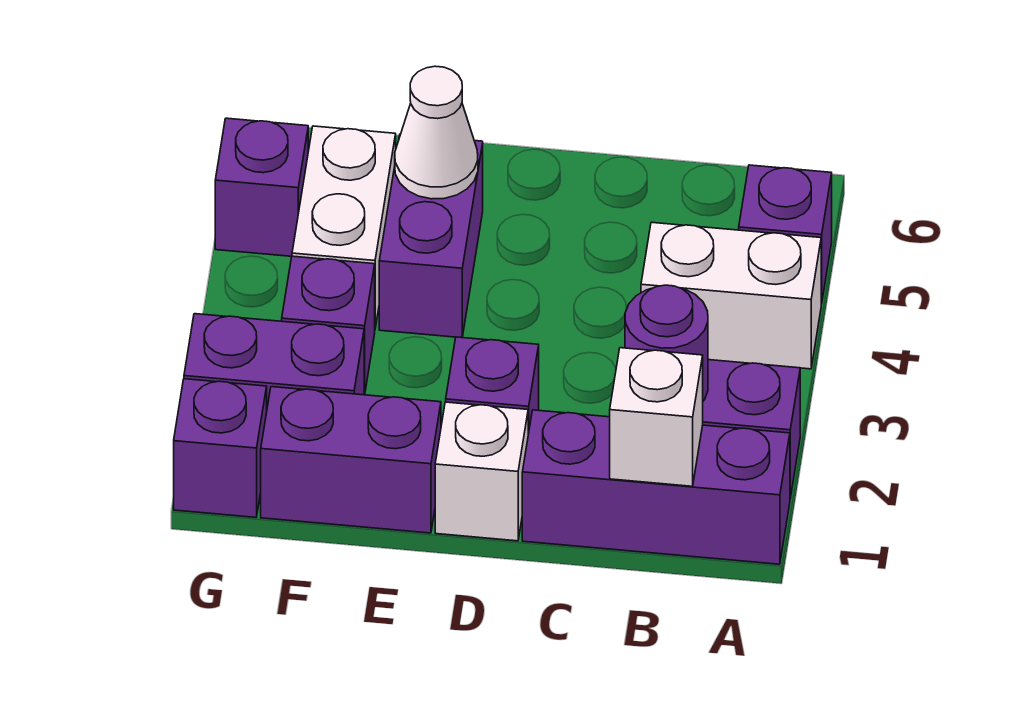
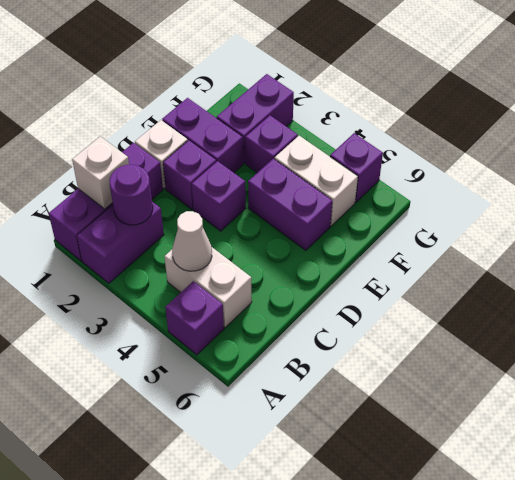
white brick A4:B4 level 1 -> white brick B4:B5 level 1
purple brick E1:F1 level 1 -> purple brick E1:E2 level 1
white cone E5 level 2 -> white cone B4 level 2
purple brick G1 level 1 -> purple brick D3 level 1

